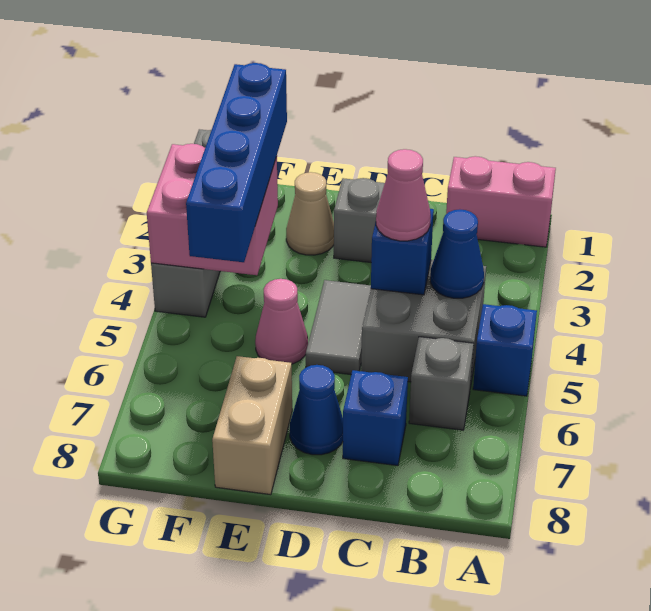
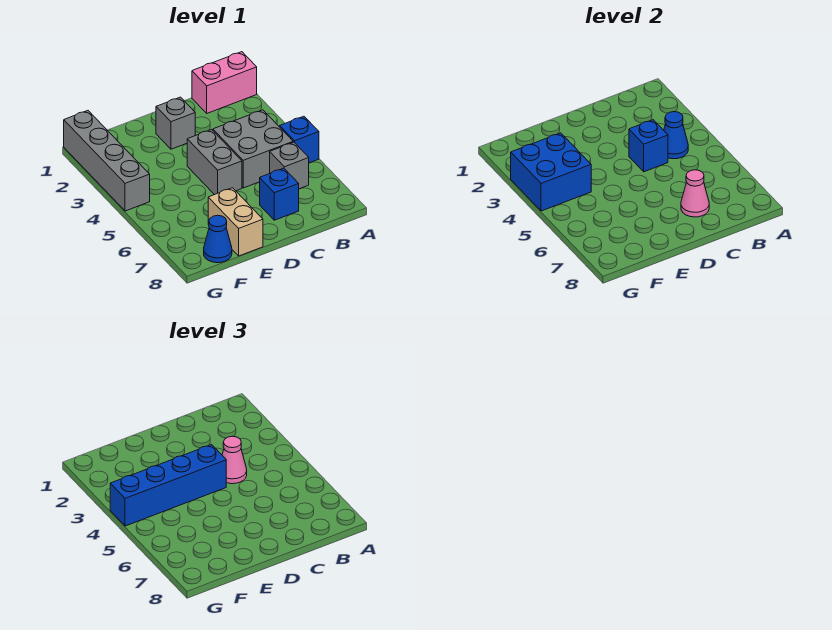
grey tile D4:D5 level 1 -> grey brick D4:D5 level 1
blue cone D7 level 1 -> blue cone F8 level 1
tan cone E2 level 1 -> none
pink cone E5 level 1 -> pink cone C7 level 2
blue brick F2:F5 level 3 -> blue brick D4:G4 level 3
pink brick F3:G4 level 2 -> blue brick F3:G4 level 2

